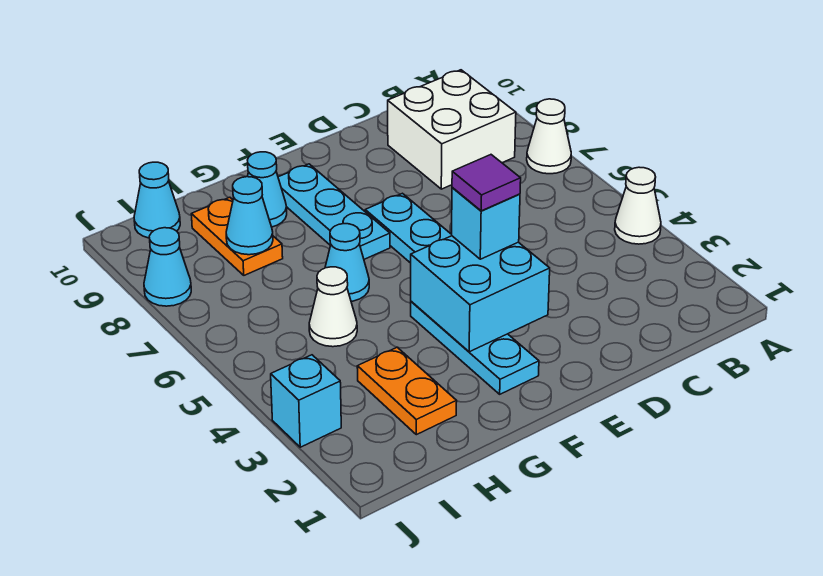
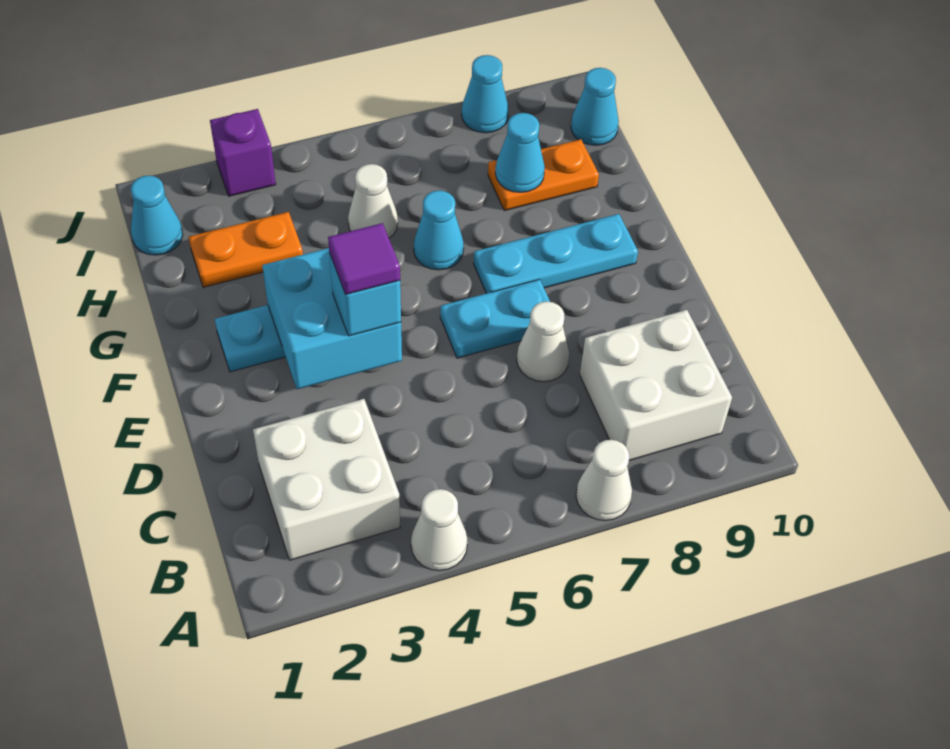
none -> white brick B2:C3 level 1
none -> white cone D7 level 1
cyan cone G9 level 1 -> cyan cone I1 level 1
cyan brick J3 level 1 -> purple brick J3 level 1

